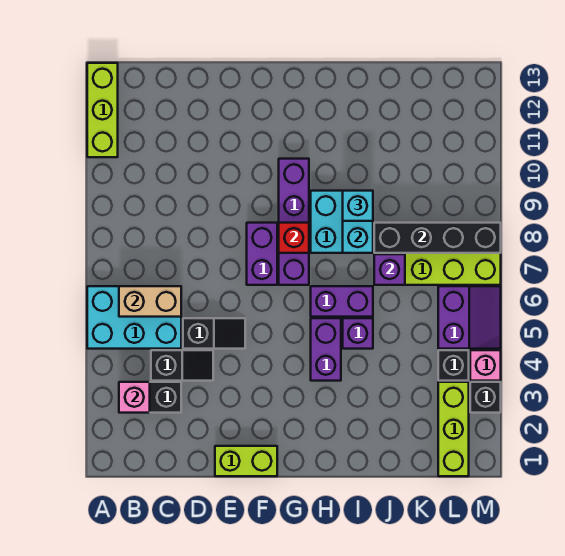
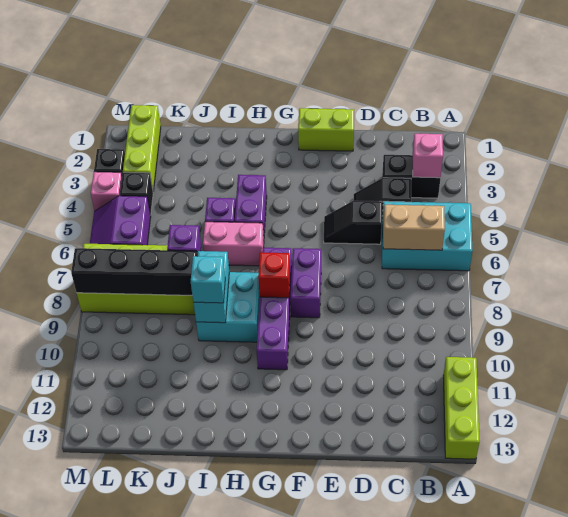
purple brick H6:I6 level 1 -> pink brick H6:I6 level 1

